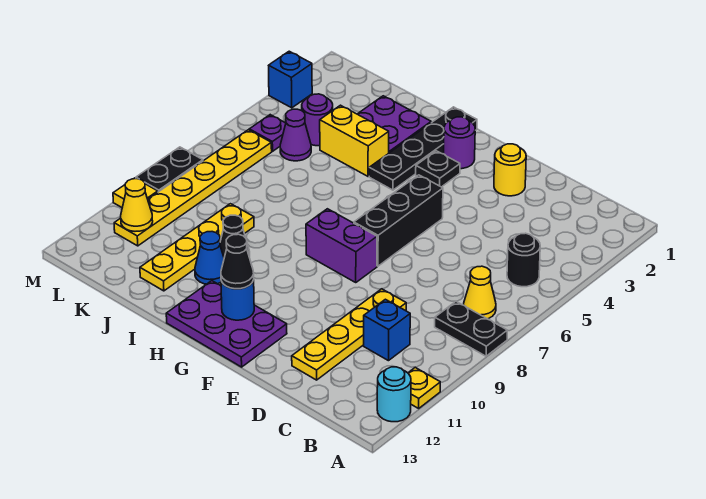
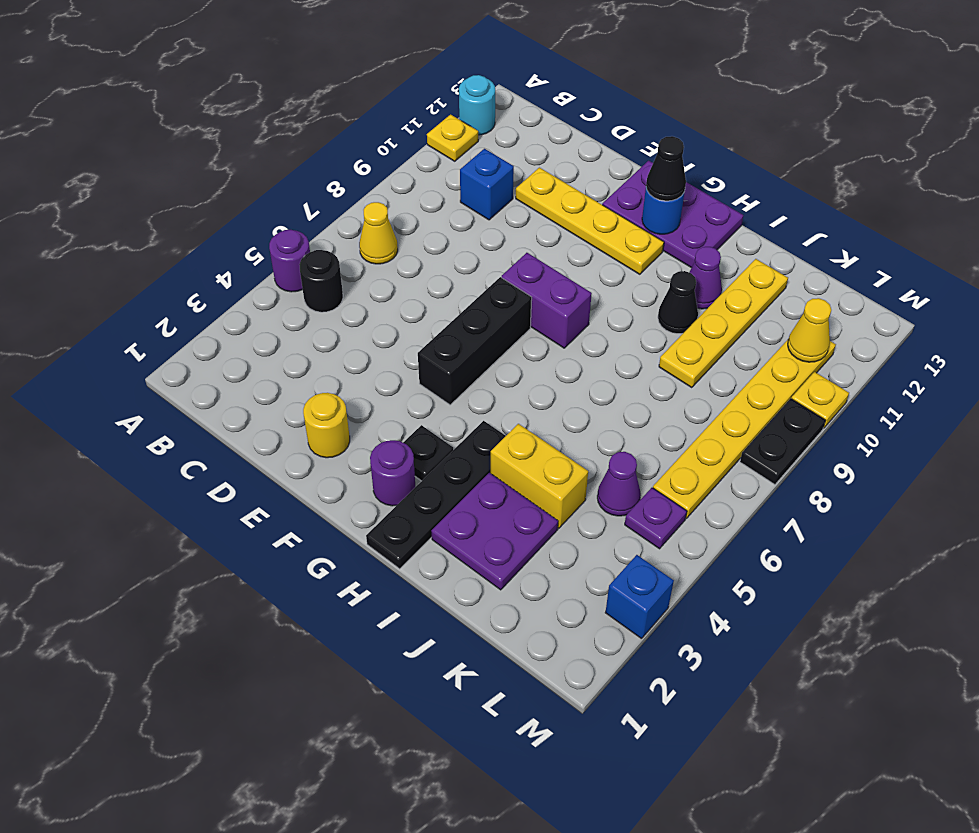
black plate A8:B8 level 1 -> none
yellow plate D9:D12 level 1 -> yellow plate D11:G11 level 1
blue cone I11 level 1 -> purple cone I11 level 1
purple round brick K4 level 1 -> purple round brick A5 level 1

